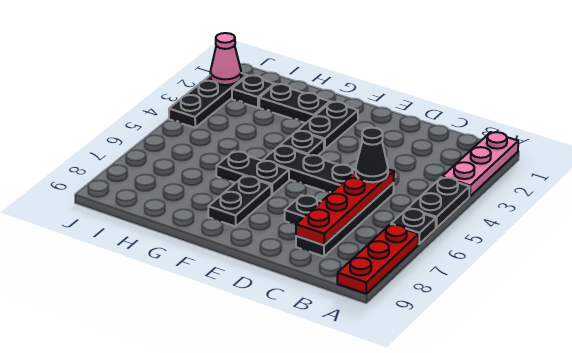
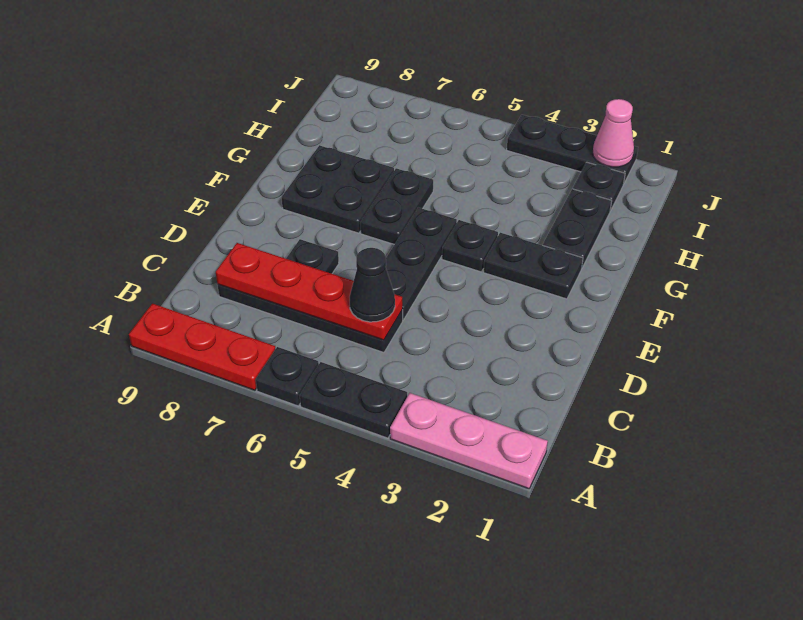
black plate F7:F8 level 1 -> black plate F7:G8 level 1

